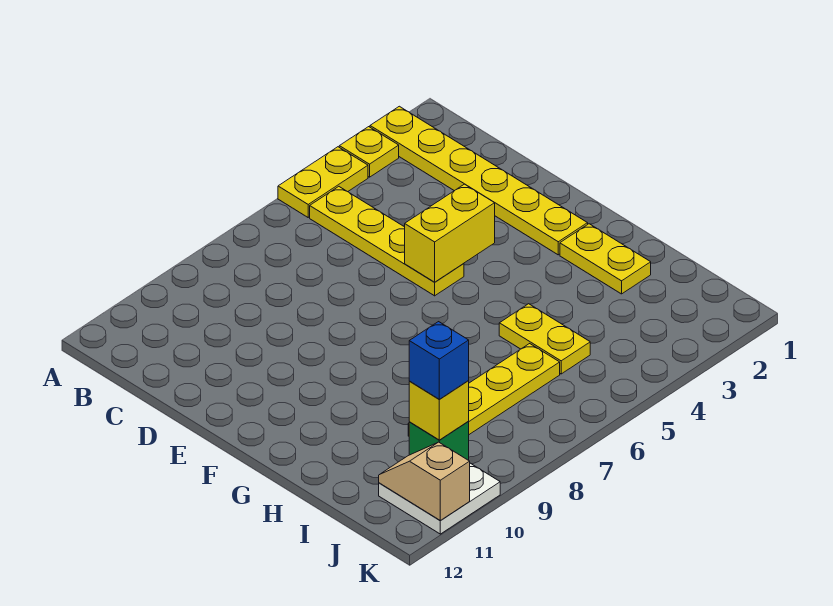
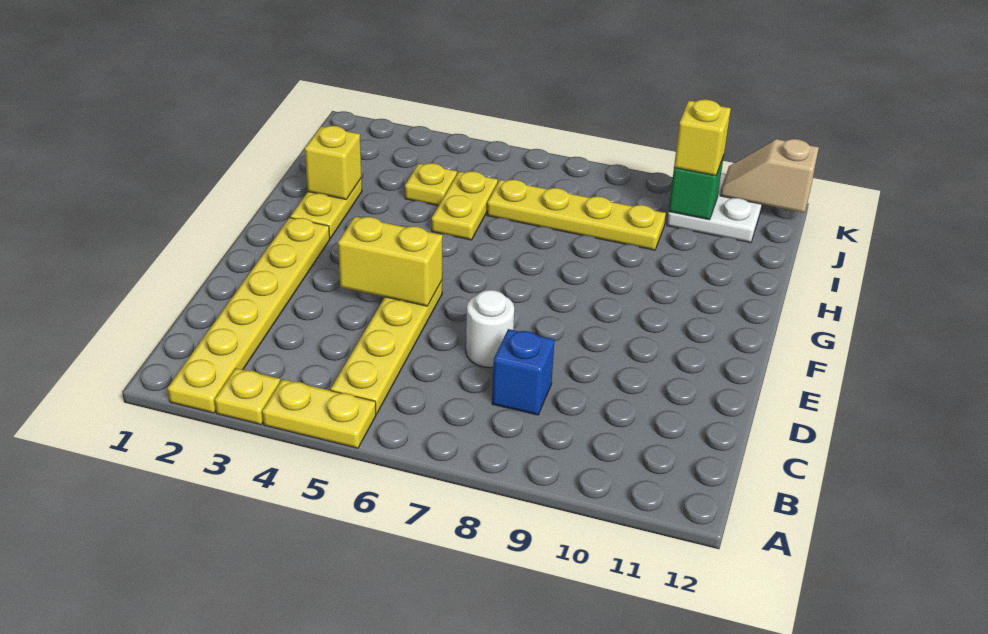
none -> white round brick D7 level 1
none -> yellow brick H2 level 2
none -> yellow plate I4 level 1
blue brick J10 level 4 -> blue brick C8 level 1
tan slope J11:K11 level 2 top K -> tan slope K11:K12 level 2 top 12

